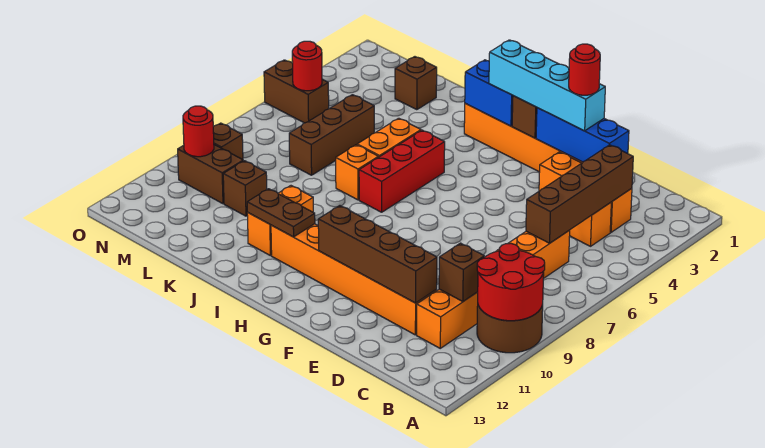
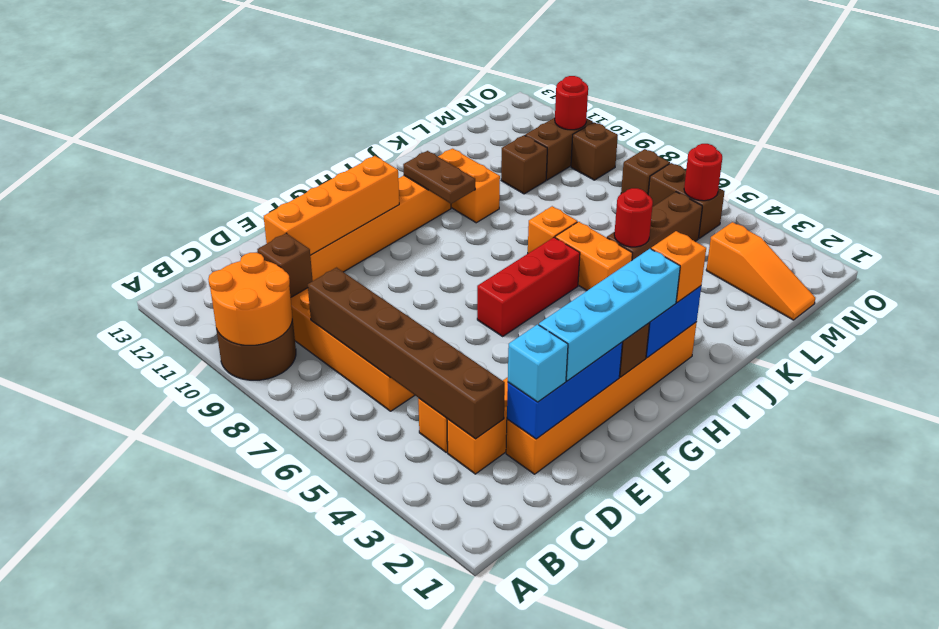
red round brick A9:B10 level 2 -> orange round brick A9:B10 level 2
brown brick C3:C6 level 2 -> brown brick C3:C8 level 2
none -> cyan brick D2 level 3
brown brick D11:G11 level 2 -> orange brick D11:G11 level 2
red round brick E2 level 4 -> red round brick K5 level 2
none -> orange brick I2 level 3
red brick I5:I7 level 1 -> red brick G6:I6 level 1
brown plate I11:J11 level 2 -> brown plate I10:I11 level 2
brown brick L2 level 1 -> brown brick N7 level 1
brown brick L5:L7 level 1 -> brown brick K5:M5 level 1
none -> orange slope M1:M3 level 1 top 3
brown brick N5:O5 level 1 -> brown brick N5:N6 level 1

